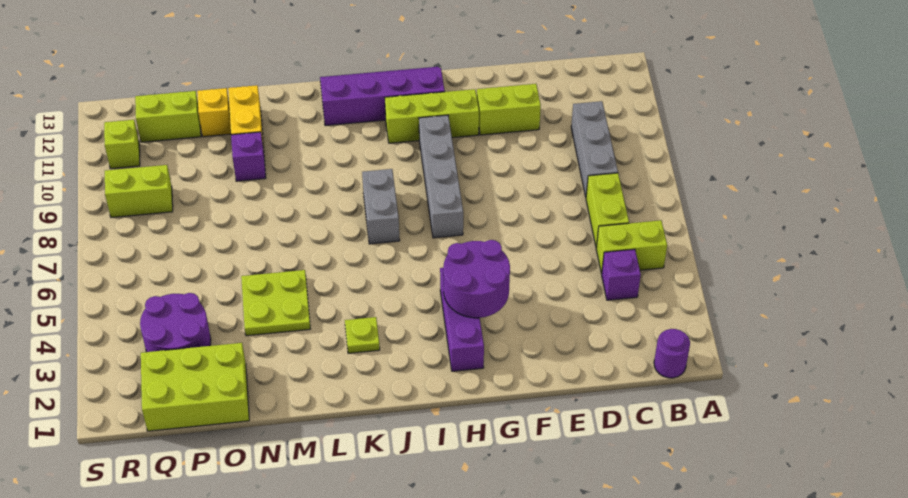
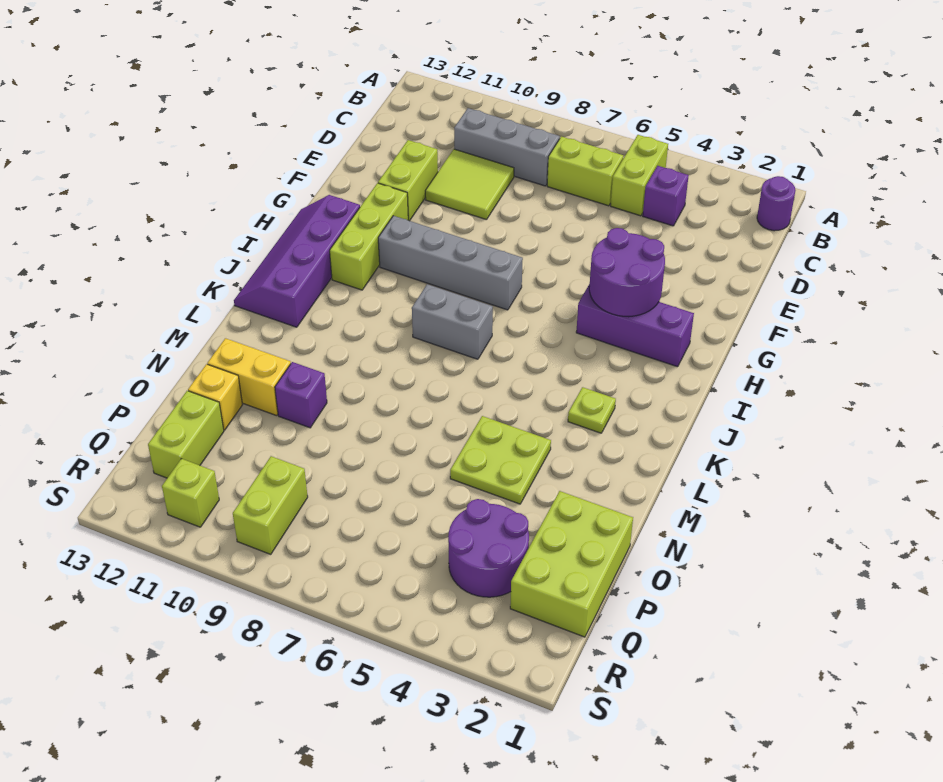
none -> lime tile D9:E10 level 1

